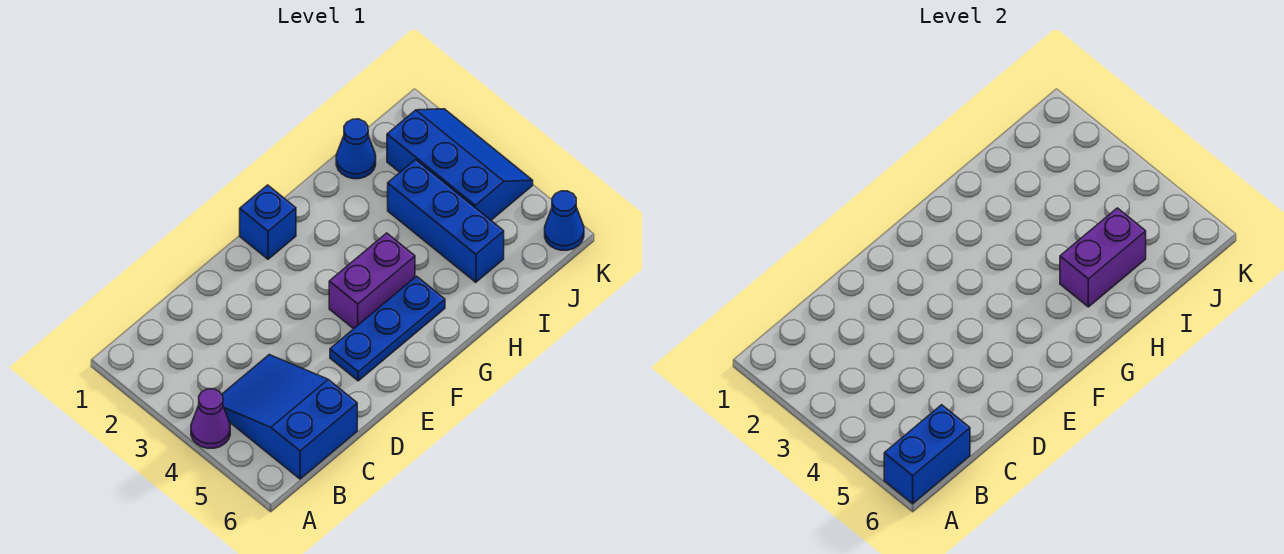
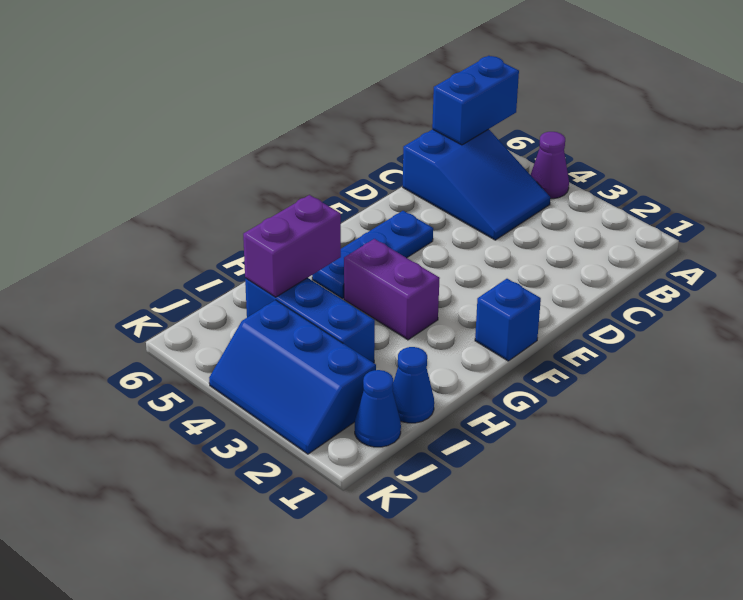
purple brick F4:G4 level 1 -> purple brick G3:G4 level 1
blue cone K6 level 1 -> blue cone J1 level 1

